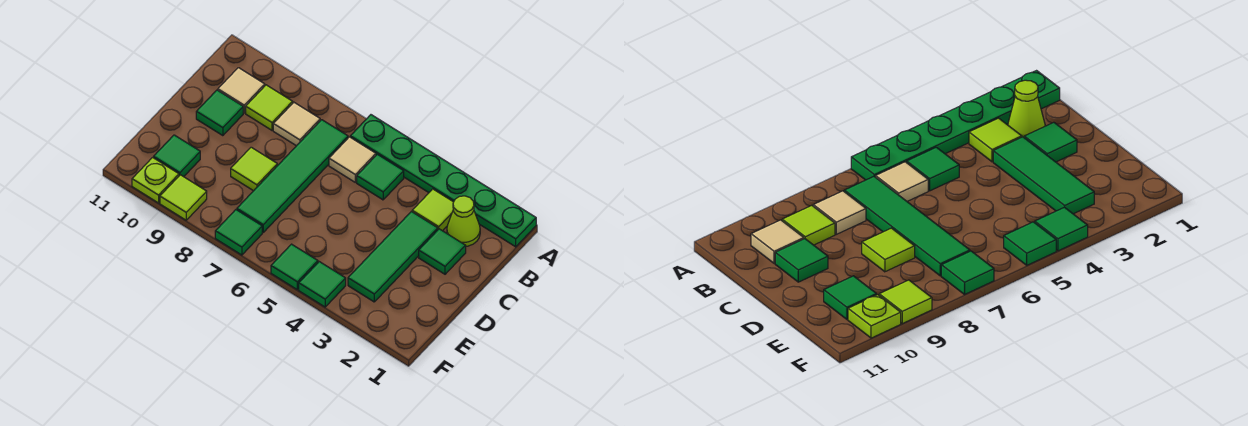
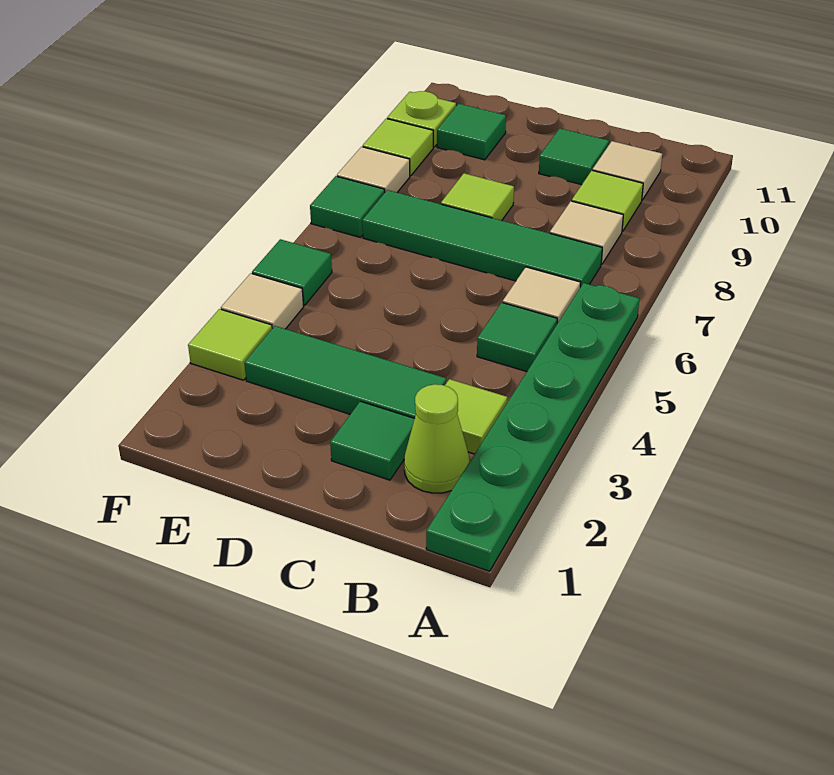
none -> lime tile F3 level 1
green tile F4 level 1 -> tan tile F4 level 1
none -> tan tile F8 level 1

